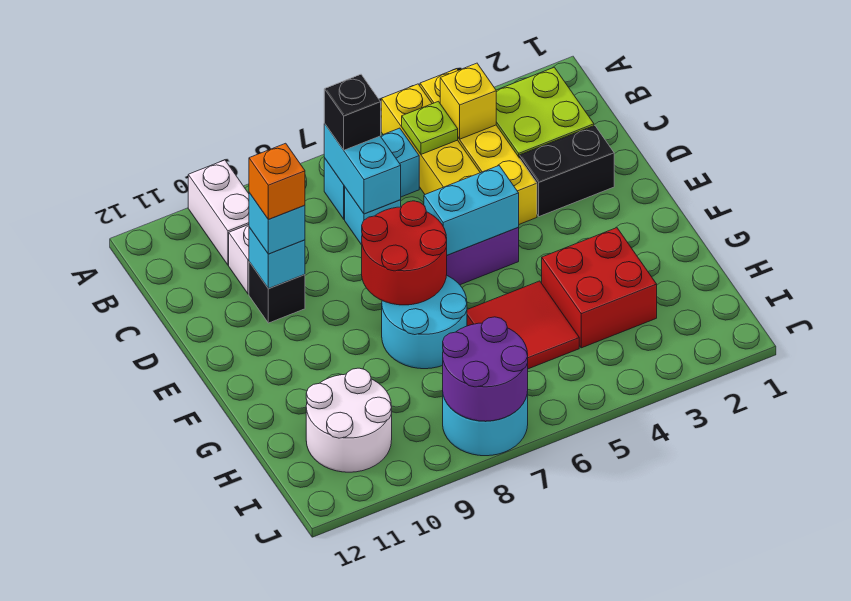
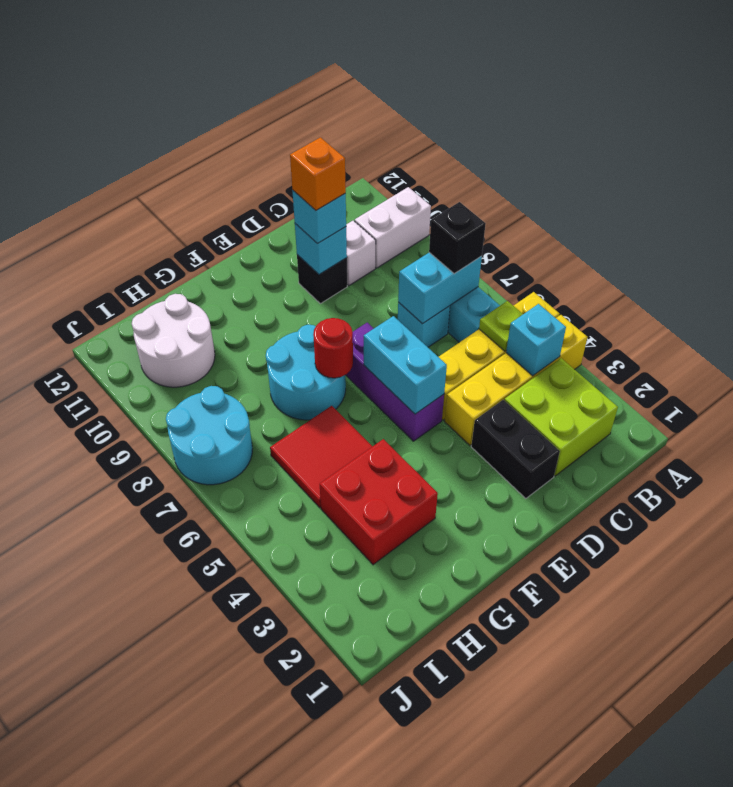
yellow brick B4 level 2 -> cyan brick B4 level 2
red round brick E7:F8 level 2 -> red round brick F7 level 2
purple round brick I7:J8 level 2 -> none

